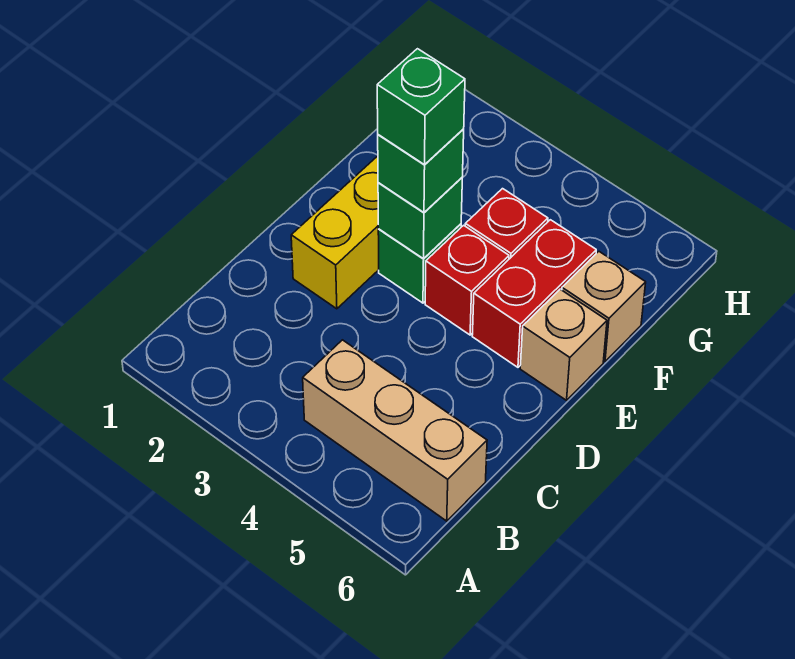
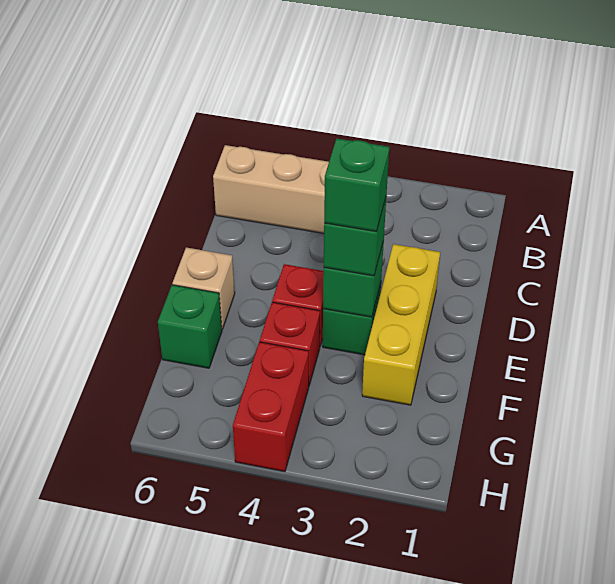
red brick E5:F5 level 1 -> red brick G4:H4 level 1
tan brick F6 level 1 -> green brick F6 level 1

